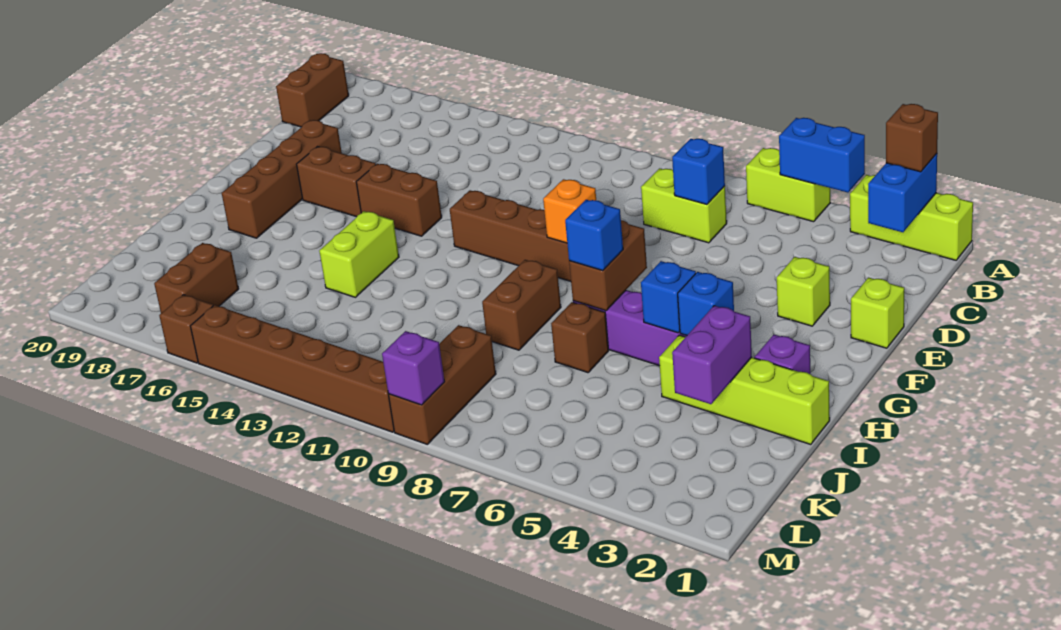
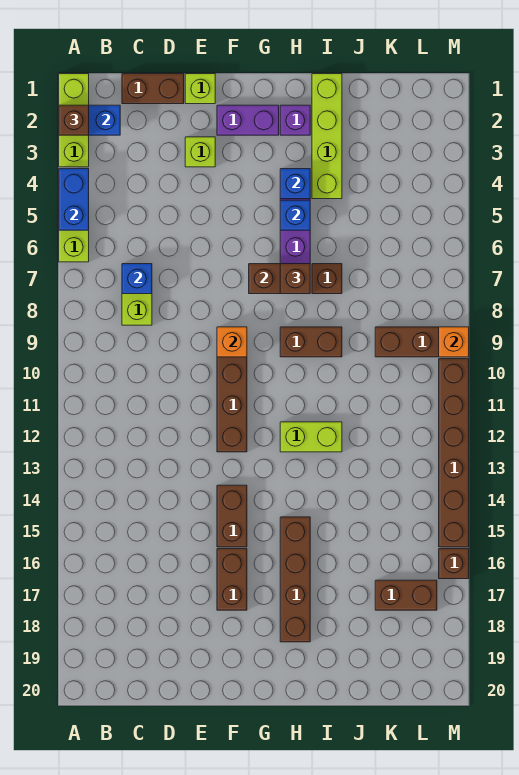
brown brick B20:C20 level 1 -> brown brick C1:D1 level 1
brown brick E18:H18 level 1 -> brown brick H15:H18 level 1
blue brick H7 level 3 -> brown brick H7 level 3
lime brick H14:I14 level 1 -> lime brick H12:I12 level 1
purple brick I3:J3 level 2 -> purple brick F2:G2 level 1
purple brick M9 level 2 -> orange brick M9 level 2

